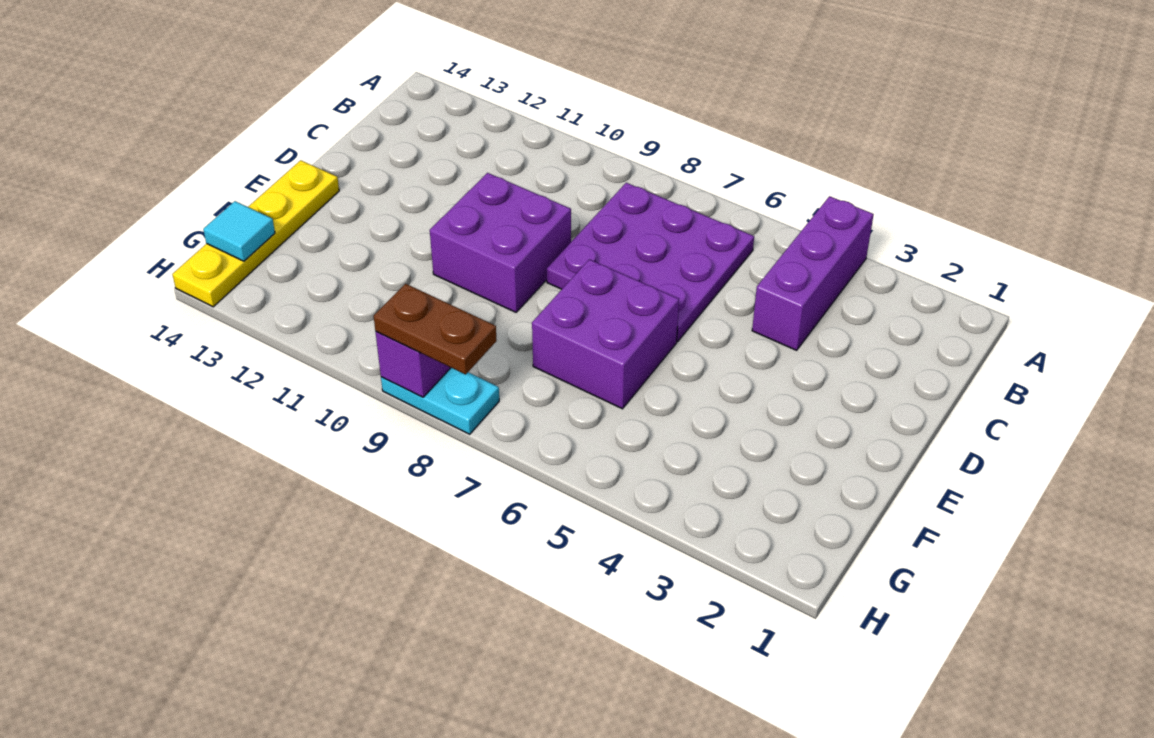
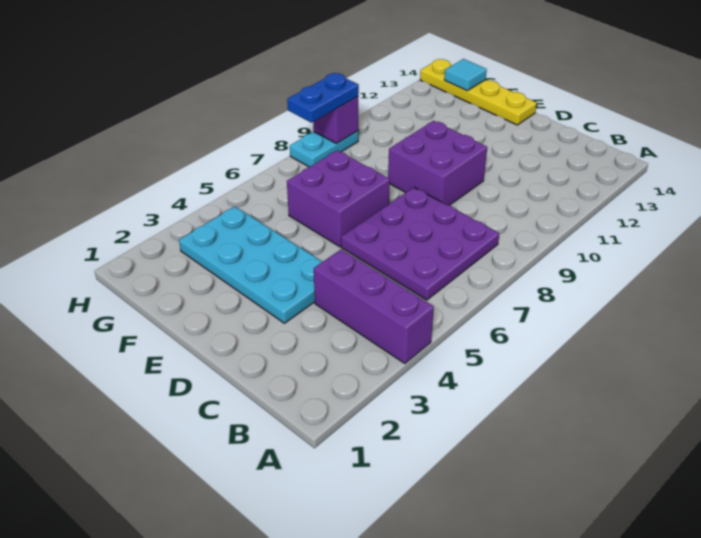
none -> cyan plate D3:G4 level 1
brown plate H8:H9 level 3 -> blue plate H8:H9 level 3

